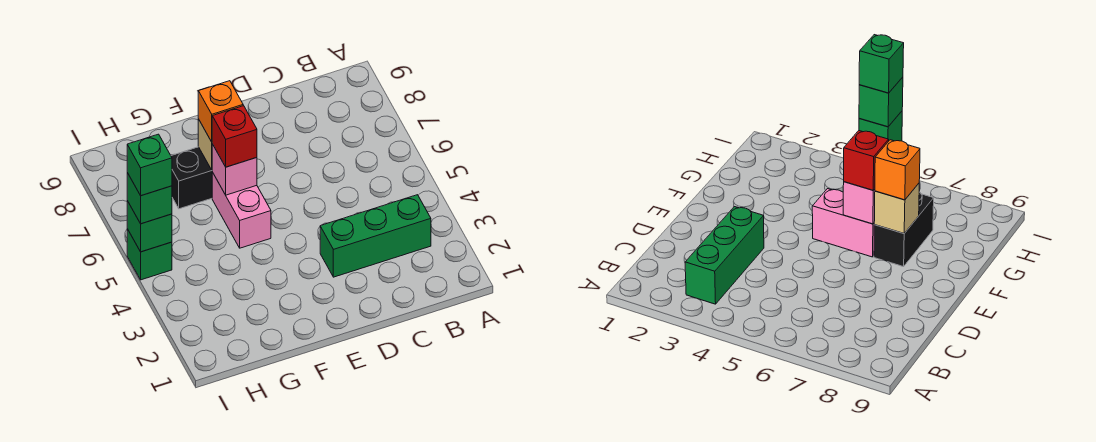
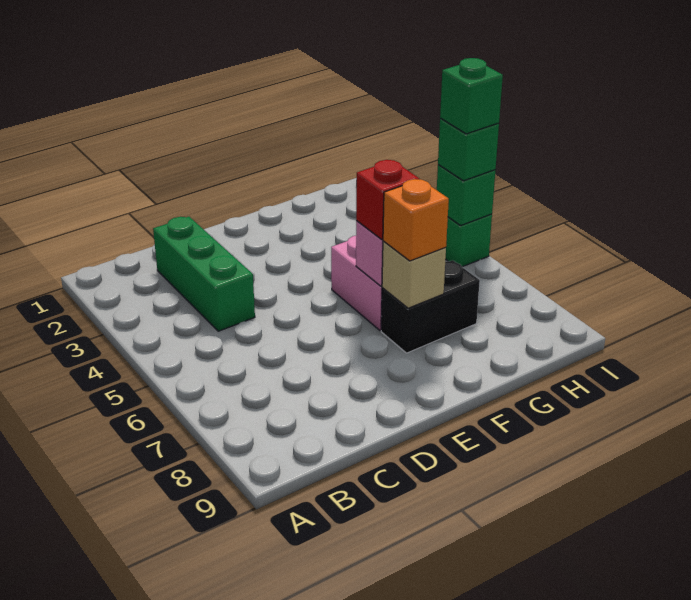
green brick B3:D3 level 1 -> green brick C2:C4 level 1

